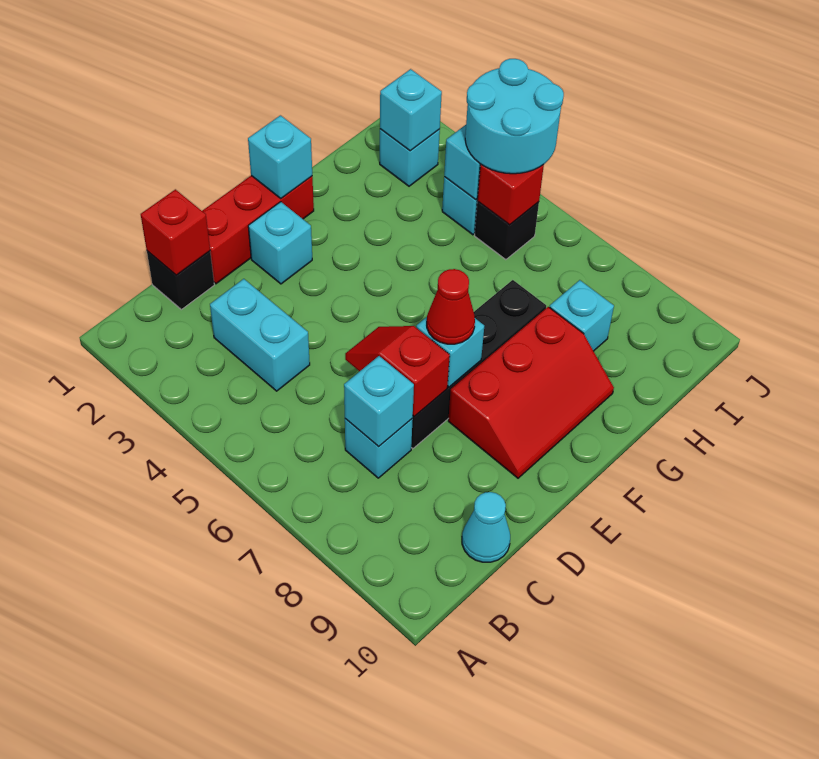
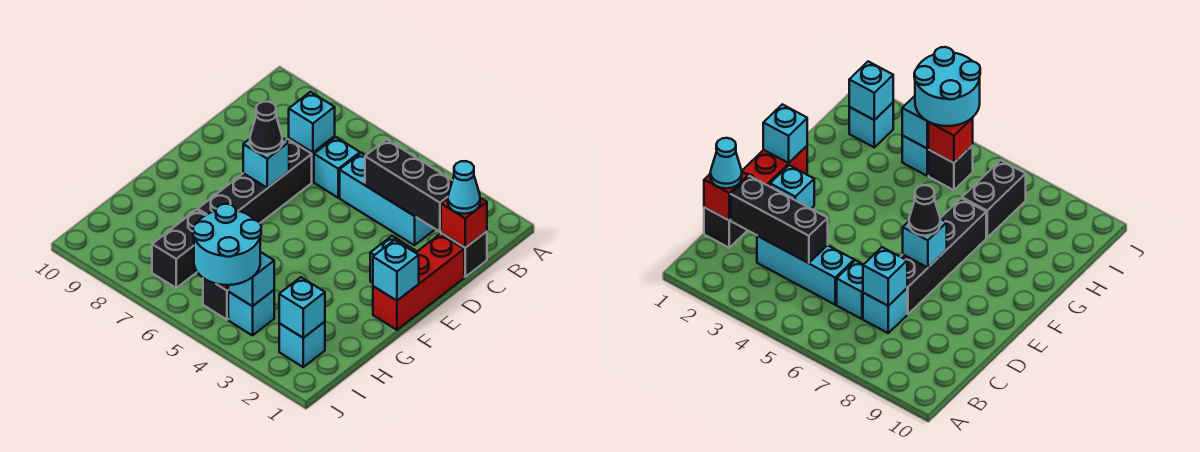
none -> black brick C2:C4 level 2
cyan brick C3:C4 level 1 -> cyan brick C3:C5 level 1
cyan cone C10 level 1 -> cyan cone C1 level 3
red slope D6:D7 level 2 top 7 -> none
red cone E7 level 3 -> black cone E7 level 3
red slope E8:G9 level 1 top 8 -> none
none -> black brick H7:I7 level 1
cyan brick H8 level 1 -> cyan brick C6 level 1

